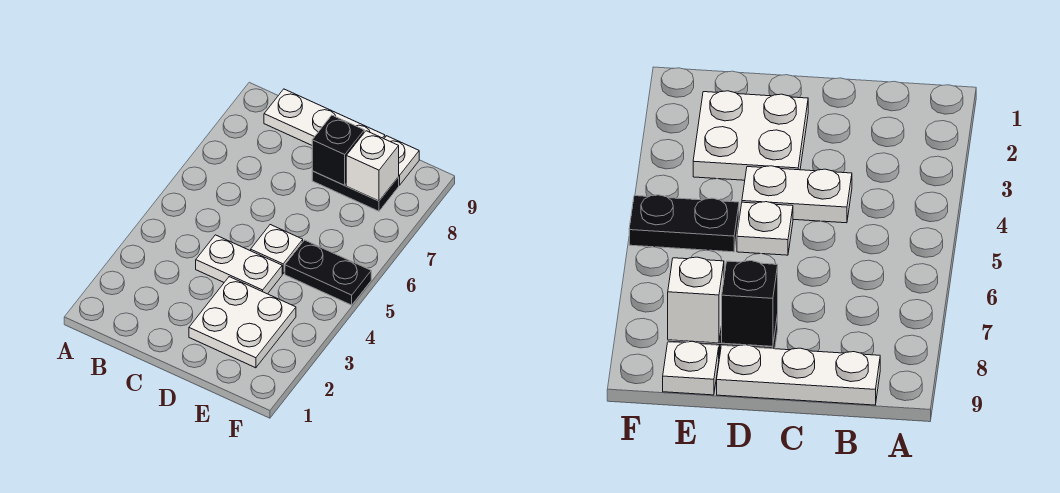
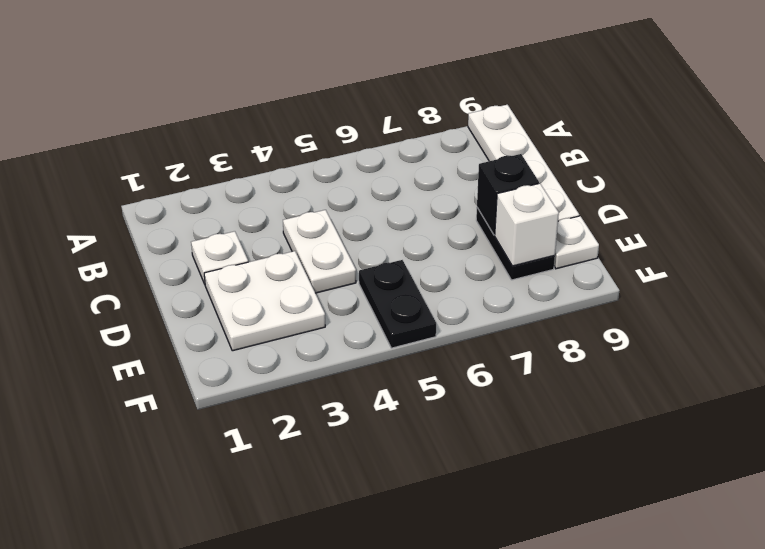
white plate B9:D9 level 1 -> white plate A9:D9 level 1
white plate D5 level 1 -> white plate C2 level 1

